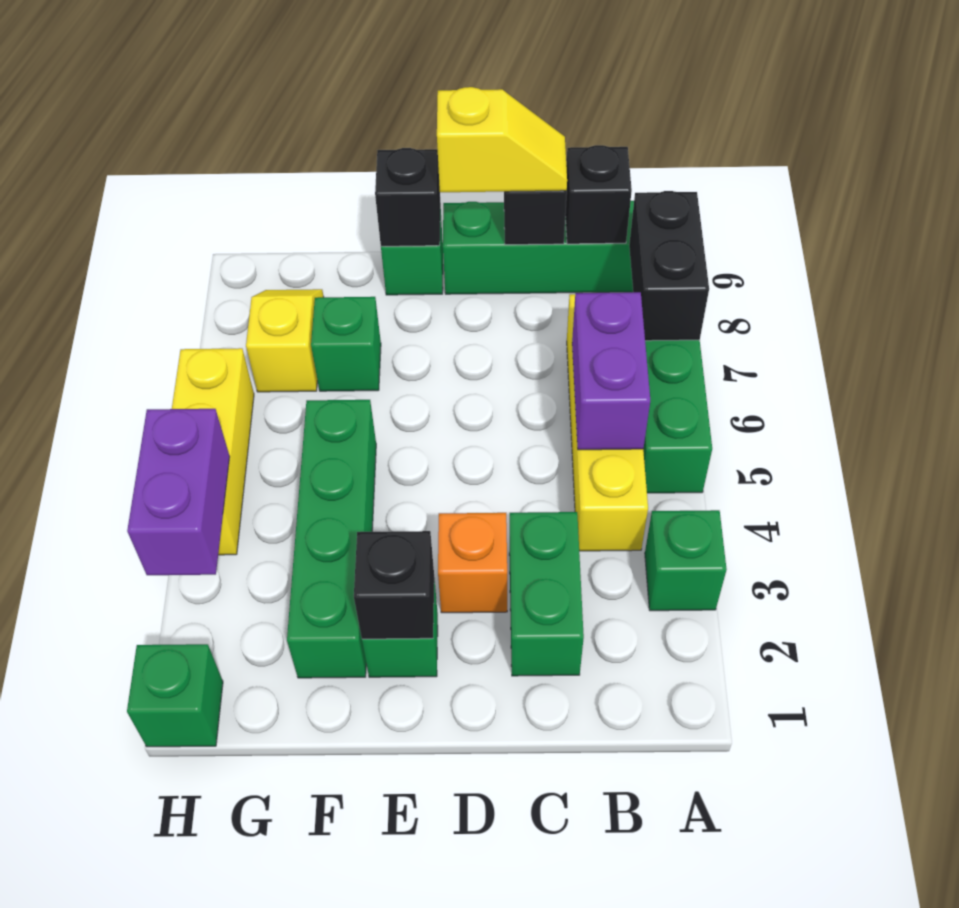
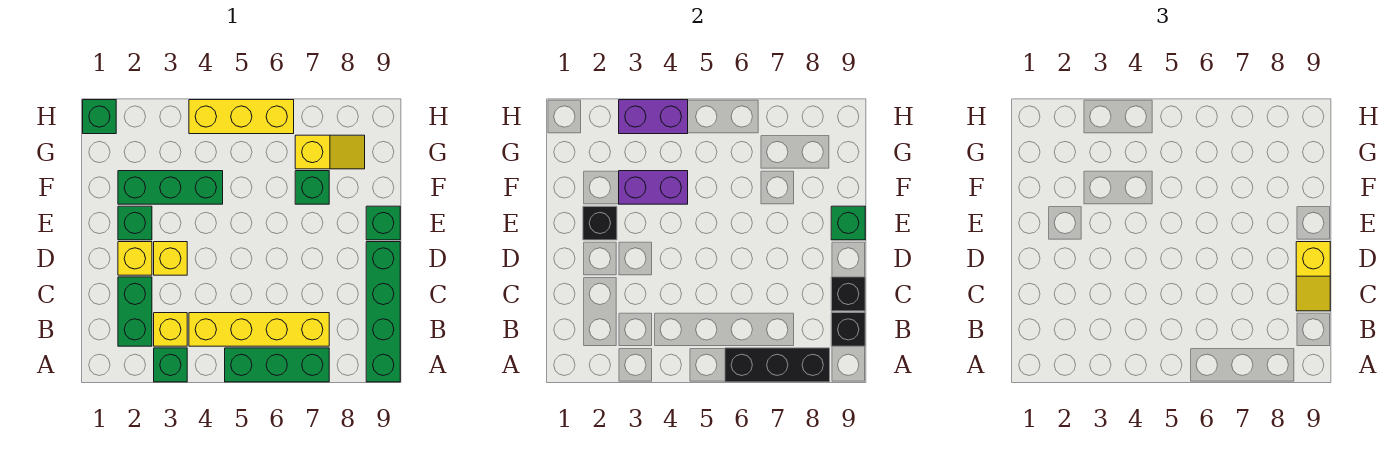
black brick A7:A8 level 2 -> black brick A6:A8 level 2
none -> yellow brick B3 level 1
purple brick B5:B6 level 2 -> purple brick F3:F4 level 2
green brick C2:C3 level 1 -> green brick B2:C2 level 1
none -> yellow brick D2 level 1
orange brick D3 level 1 -> yellow brick D3 level 1
black brick E9 level 2 -> green brick E9 level 2
green brick F2:F5 level 1 -> green brick F2:F4 level 1

